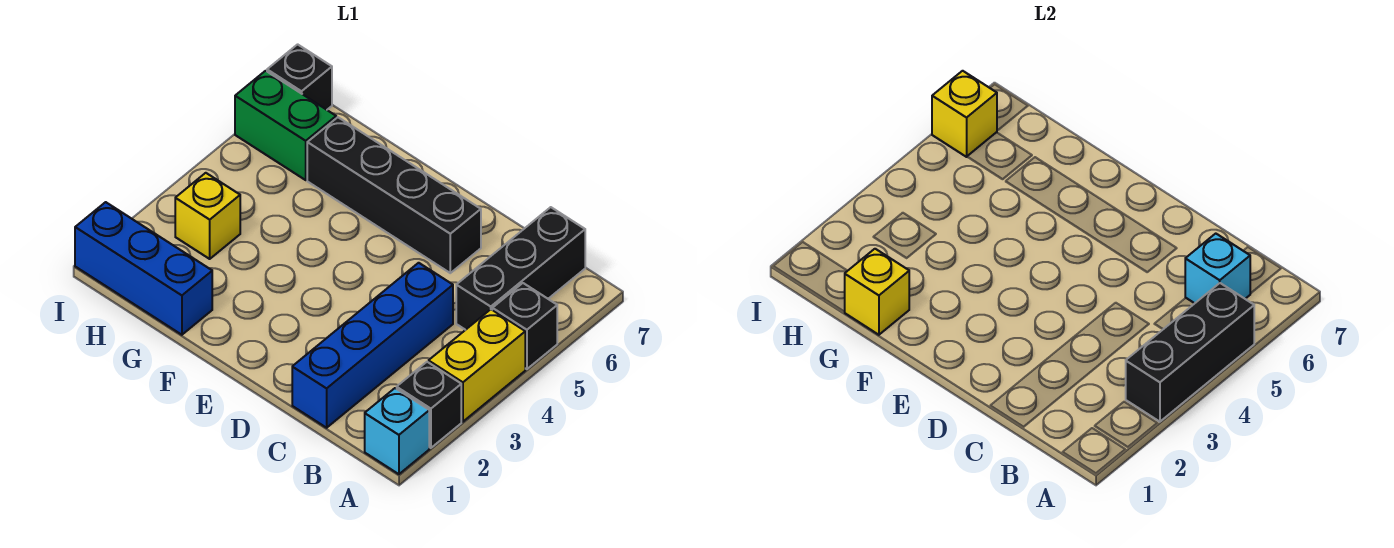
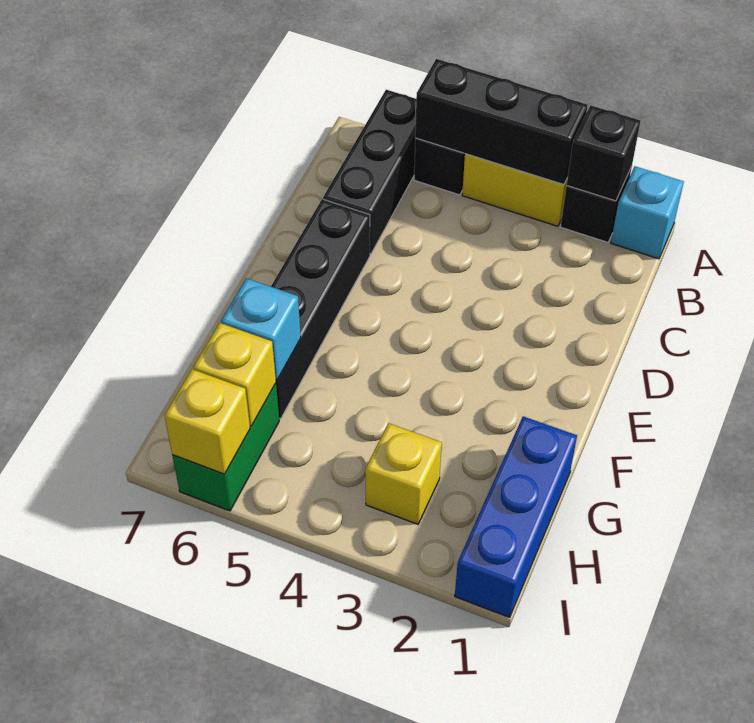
black brick B5:B7 level 1 -> black brick A6:C6 level 1
cyan brick B6 level 2 -> cyan brick G6 level 2
blue brick C1:C4 level 1 -> none
yellow brick G1 level 2 -> yellow brick H6 level 2
black brick I7 level 1 -> black brick A2 level 2

